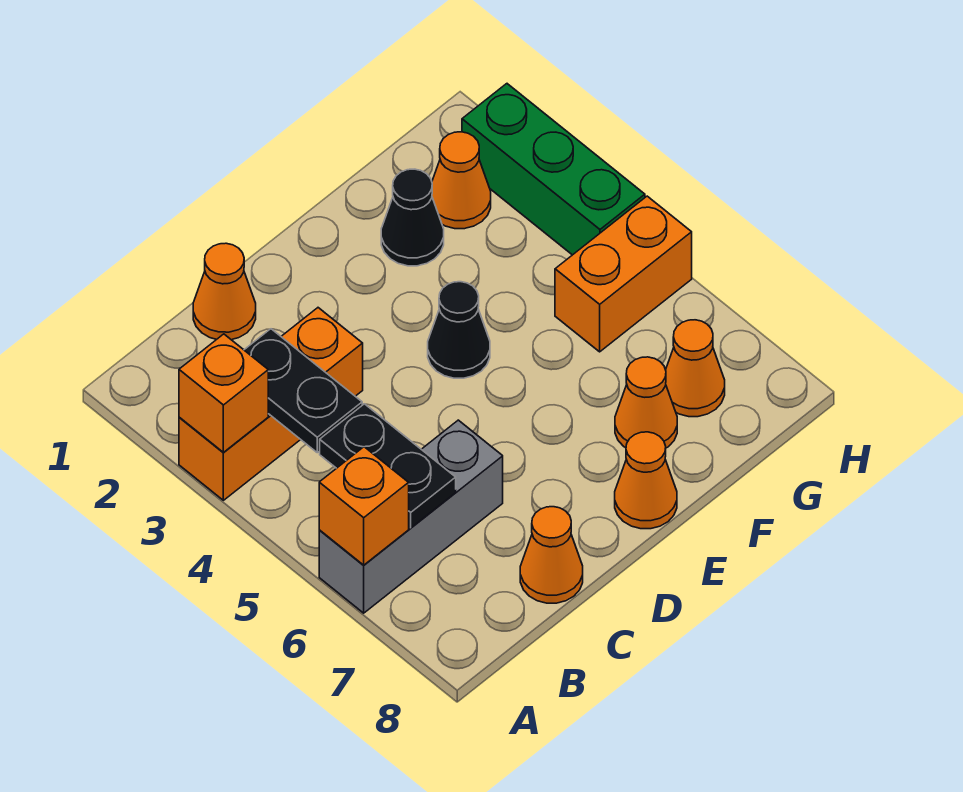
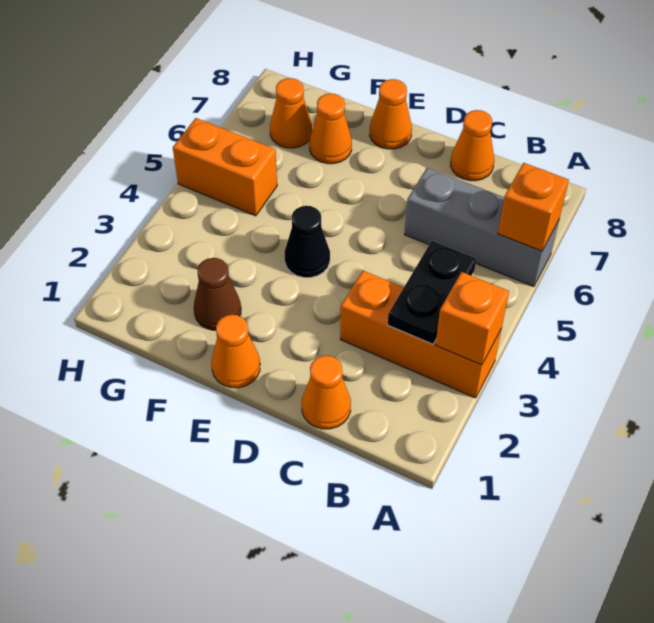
black plate B5:B6 level 2 -> none
black cone F2 level 1 -> brown cone F2 level 1
orange cone G2 level 1 -> orange cone E1 level 1
green brick H2:H4 level 1 -> none

